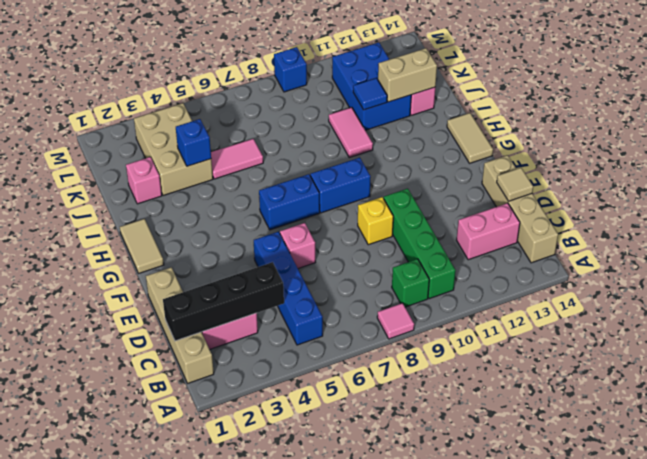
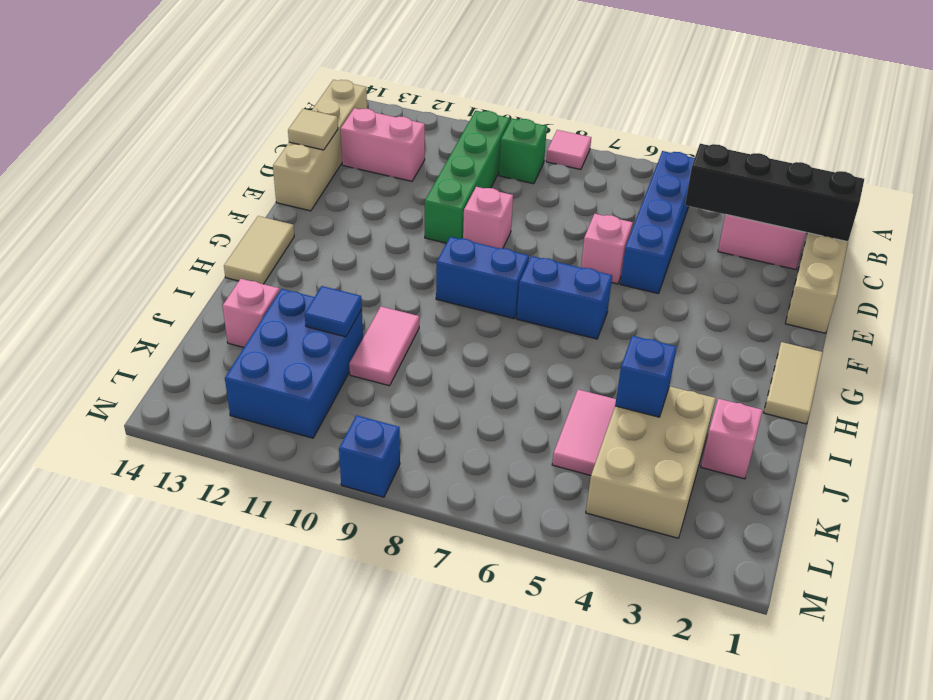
yellow brick E9 level 1 -> pink brick E9 level 1
pink tile J5:J6 level 1 -> pink tile J5:K5 level 1
tan brick J12:J13 level 2 -> none

